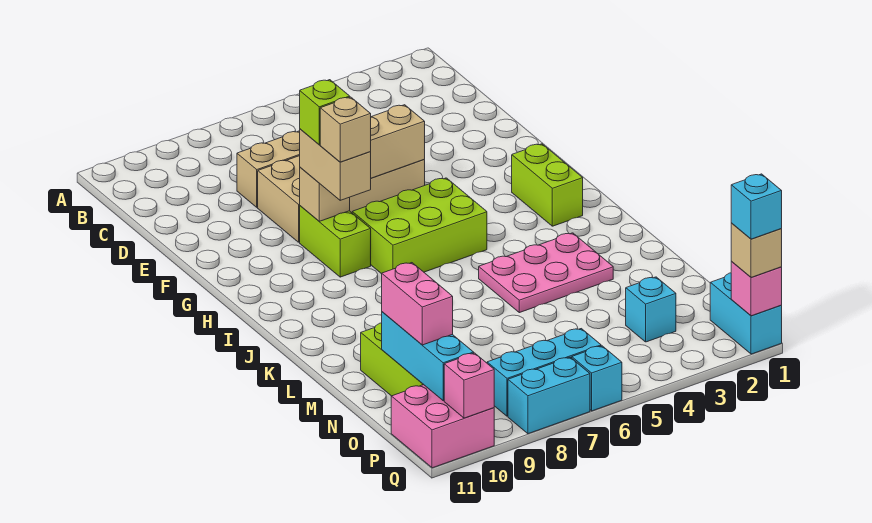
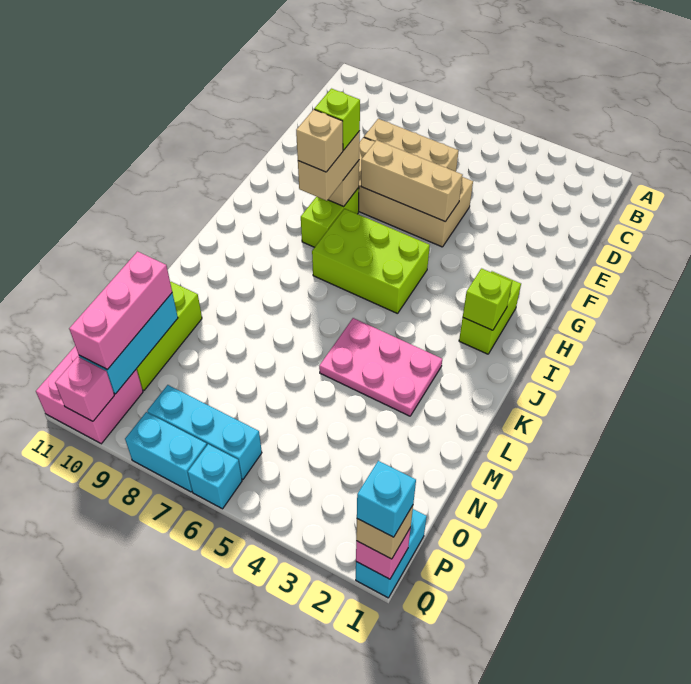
none -> lime brick I2 level 2
pink brick N10:O10 level 3 -> pink brick N10:P10 level 3
cyan brick O3 level 1 -> none

